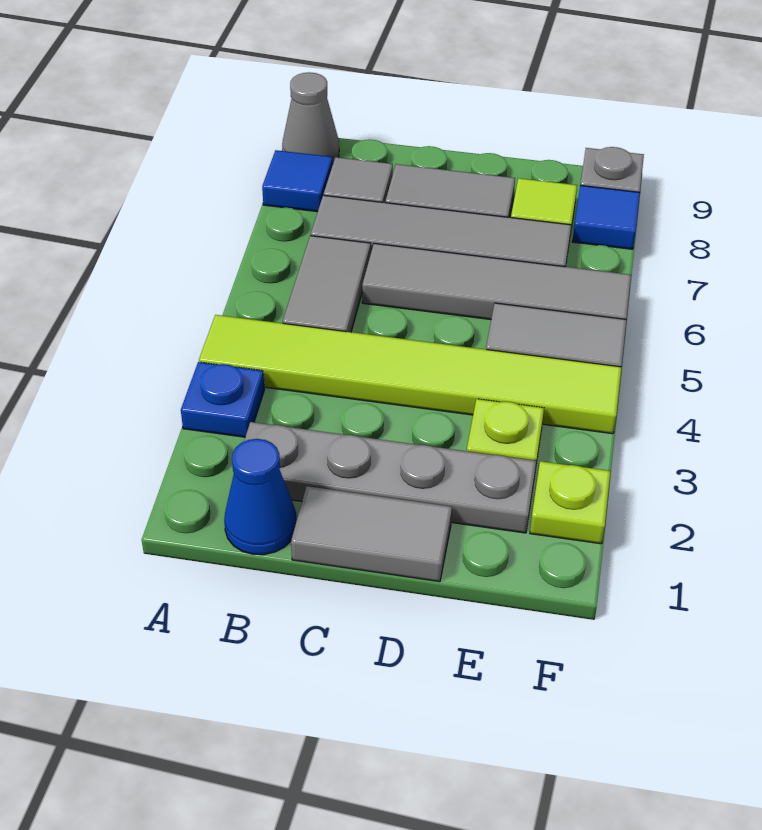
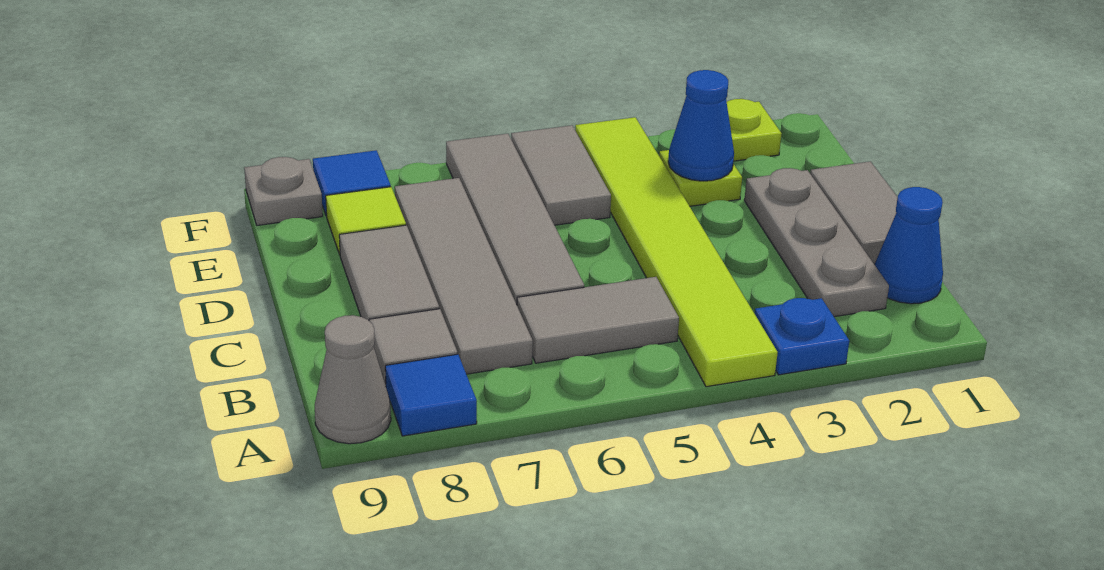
grey plate B2:E2 level 1 -> grey plate B2:D2 level 1
none -> blue cone E3 level 2

